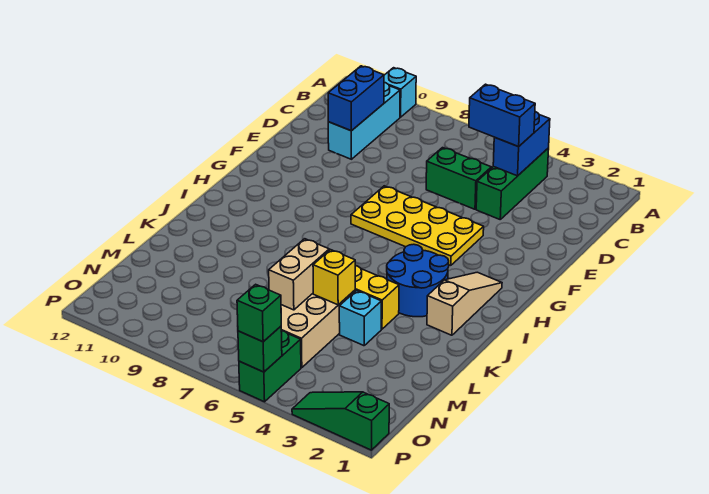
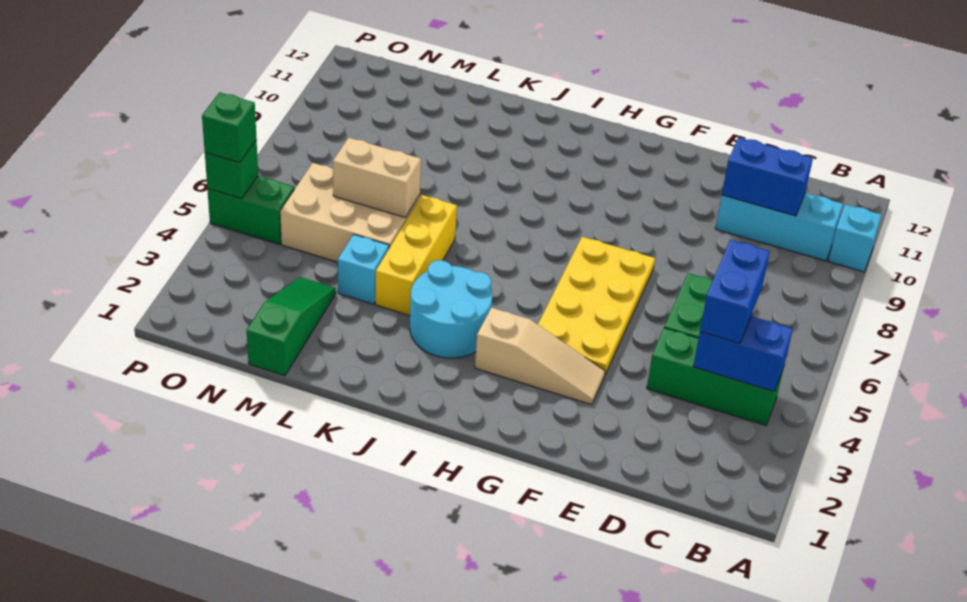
tan slope H2:J2 level 1 top J -> tan slope F3:H3 level 1 top H
blue round brick I3:J4 level 1 -> cyan round brick I3:J4 level 1
yellow brick L5 level 2 -> none
green slope P1:P3 level 1 top 1 -> green slope M1:M3 level 1 top 1

